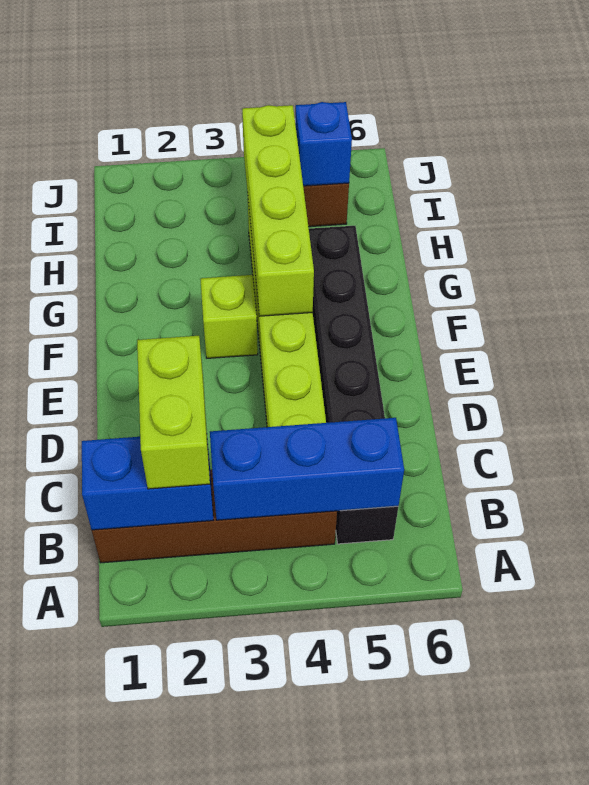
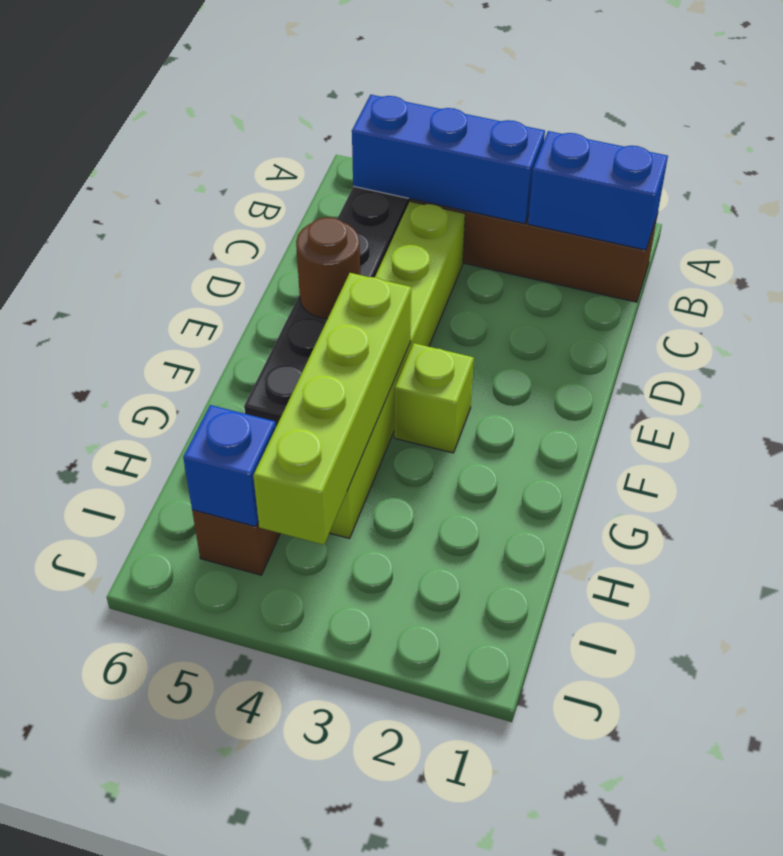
lime brick B2:C2 level 3 -> none
none -> brown round brick E5 level 2

